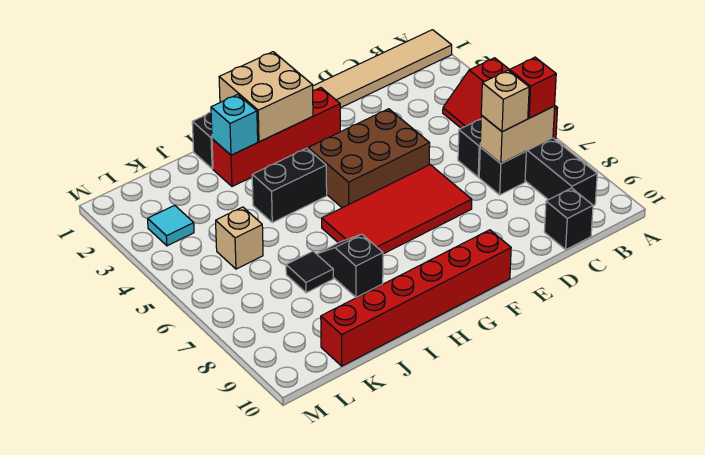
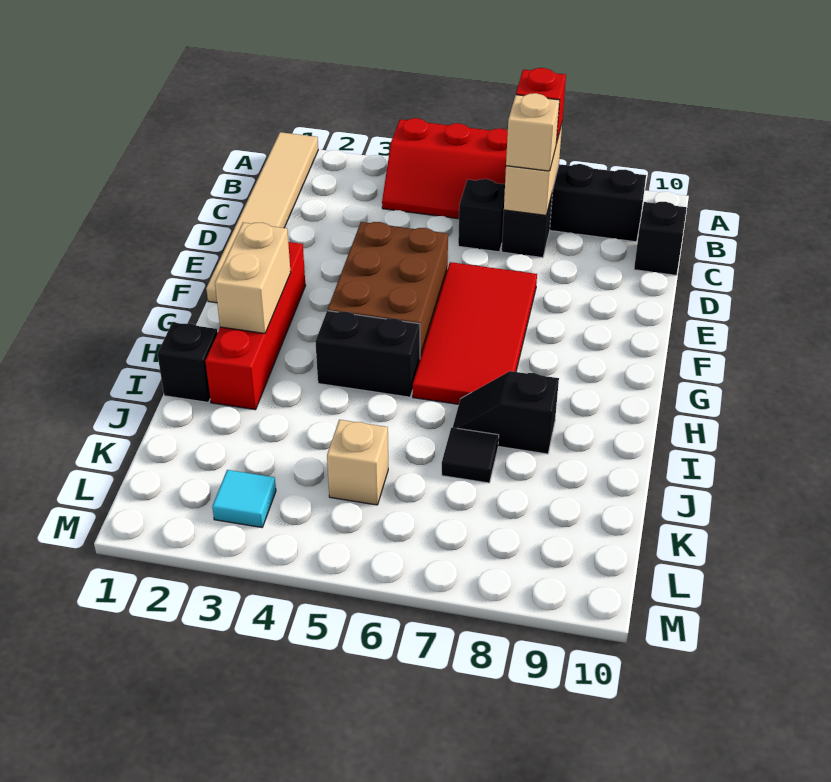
red brick F10:K10 level 1 -> none
tan brick G1:H2 level 2 -> tan brick G2:H2 level 2
black brick H4:I4 level 1 -> black brick H4:H5 level 1
cyan brick I2 level 2 -> none

